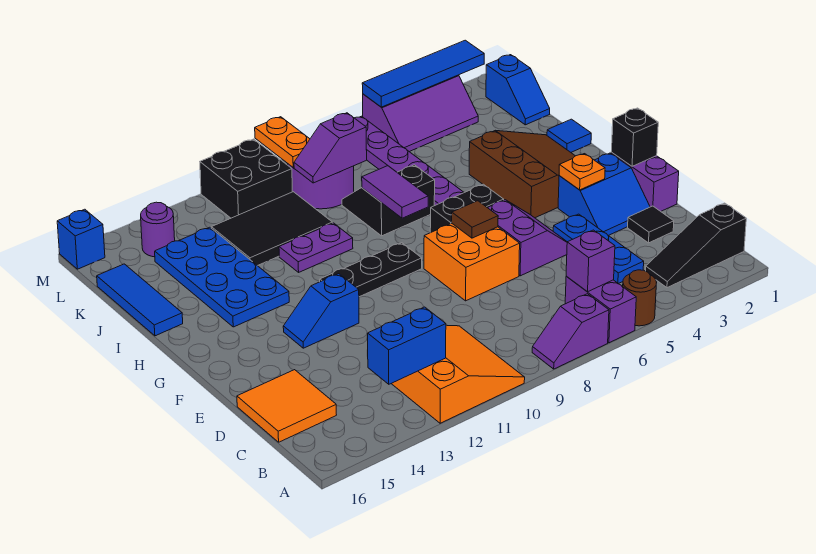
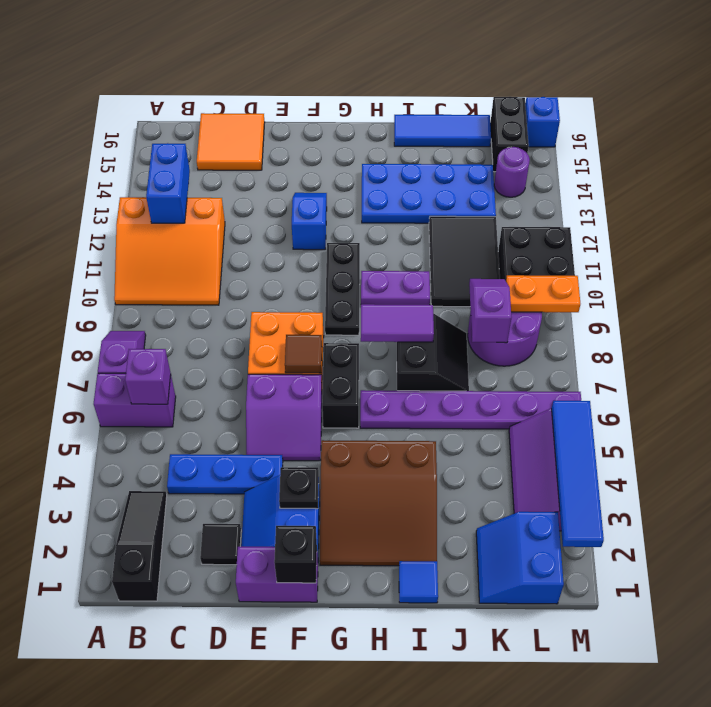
brown round brick A5 level 1 -> none
orange plate F3 level 2 -> black plate F3 level 2
purple plate I10:I11 level 1 -> purple plate H10:I10 level 1
blue slope K1:L1 level 1 top L -> blue slope K1:L2 level 1 top L
none -> black brick L15:L16 level 1

